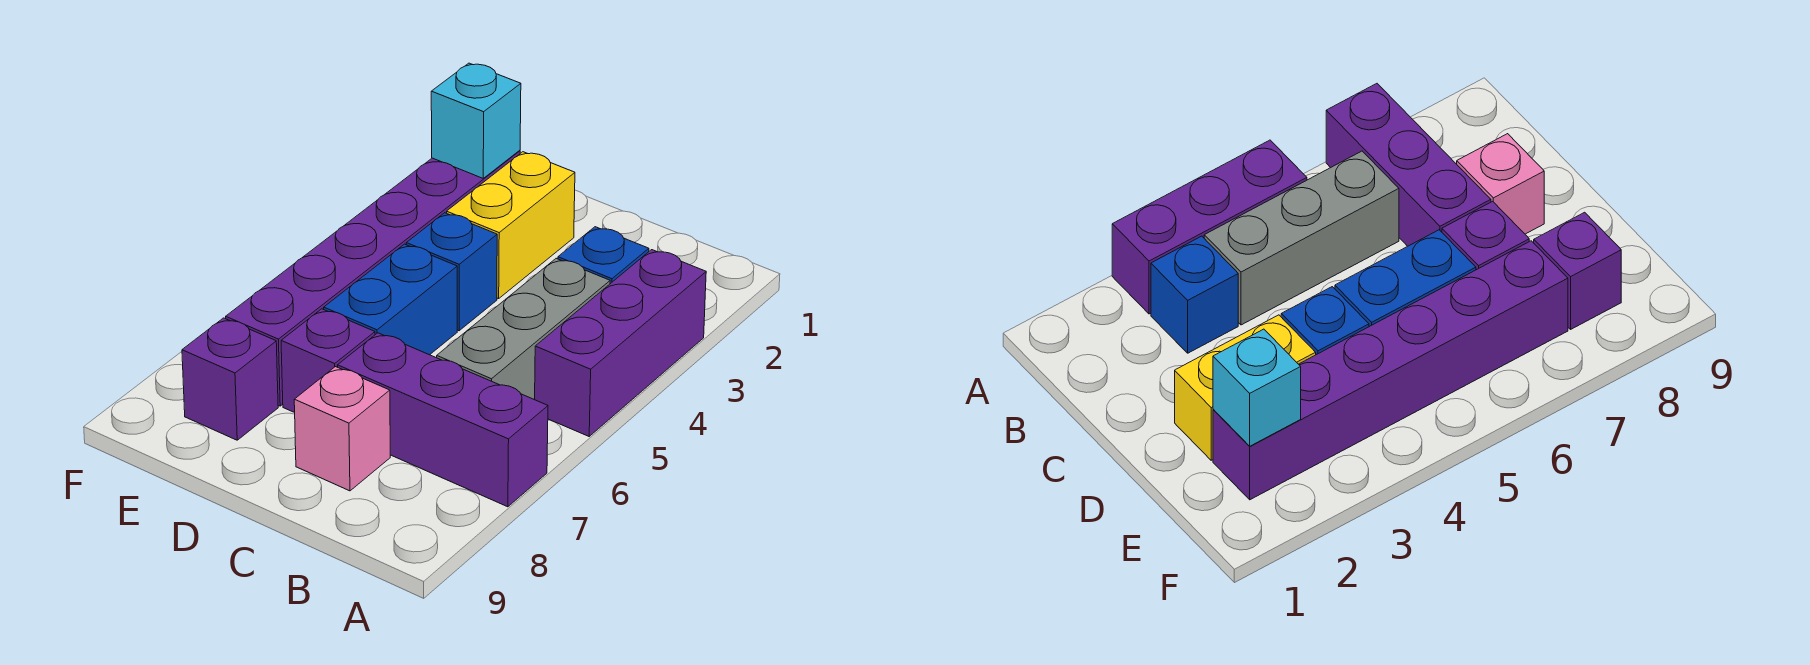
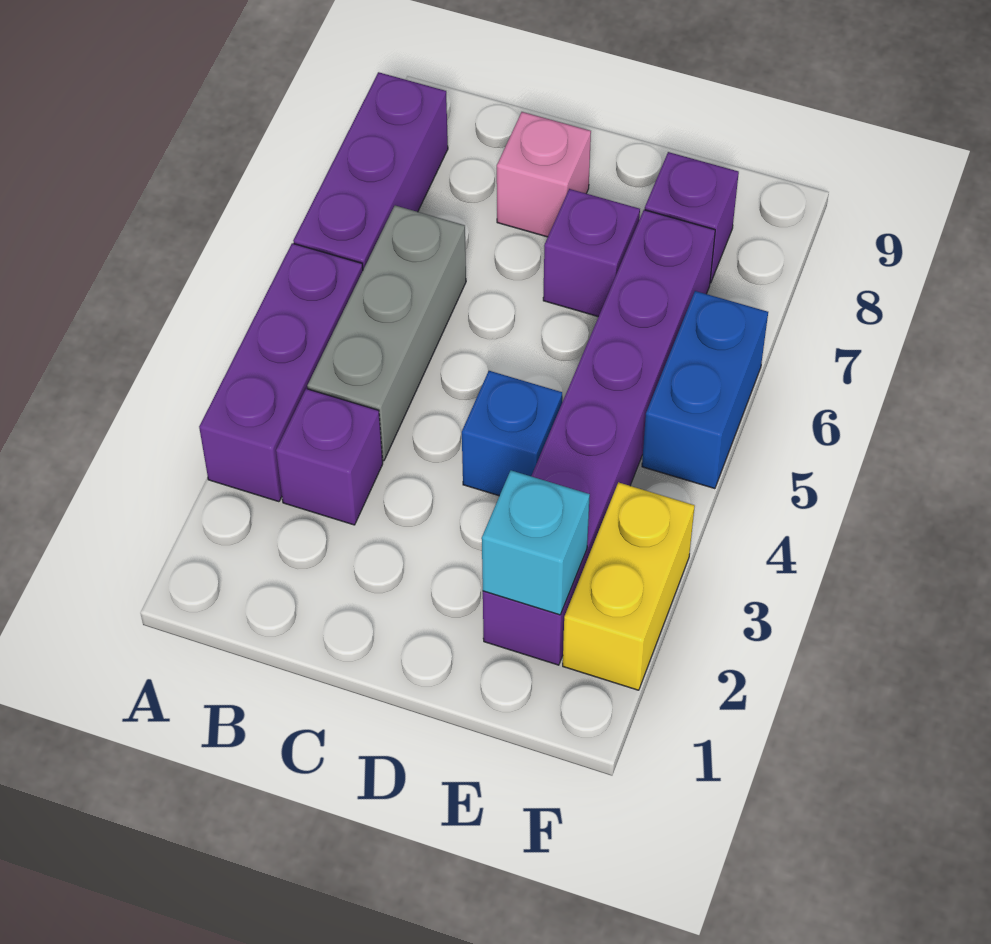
purple brick A7:C7 level 1 -> purple brick A6:A8 level 1
blue brick B3 level 1 -> purple brick B3 level 1
yellow brick D2:D3 level 1 -> yellow brick F2:F3 level 1
blue brick D5:D6 level 1 -> blue brick F5:F6 level 1

